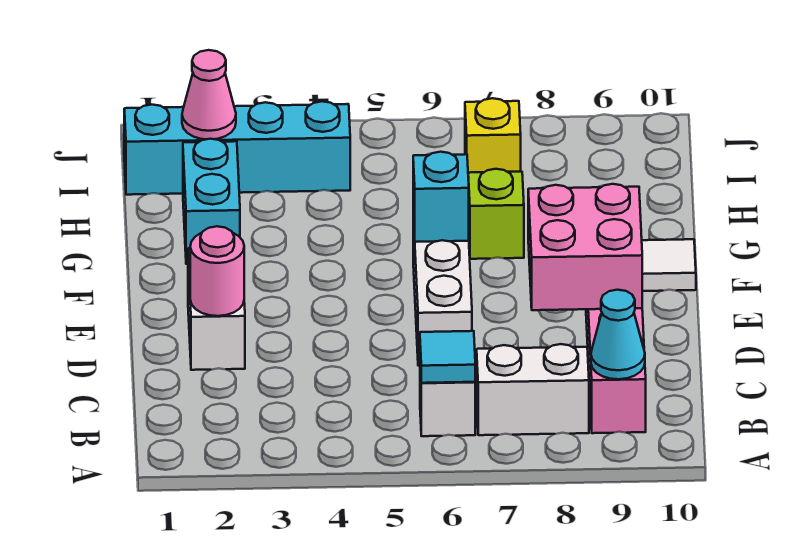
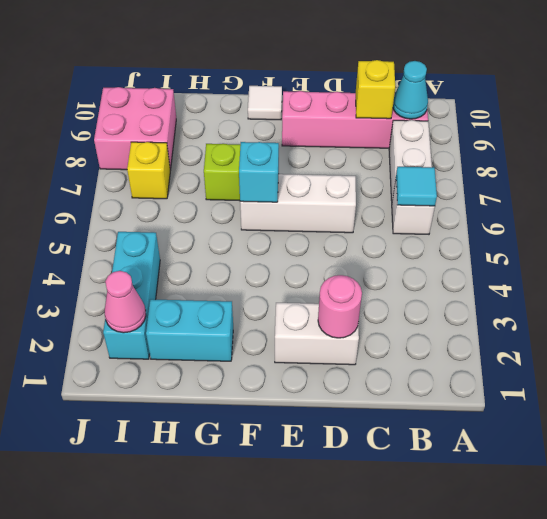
none -> yellow brick C9 level 2
pink brick D8:E9 level 2 -> pink brick I8:J9 level 1
cyan brick I1:I4 level 1 -> cyan brick I2:I4 level 1

